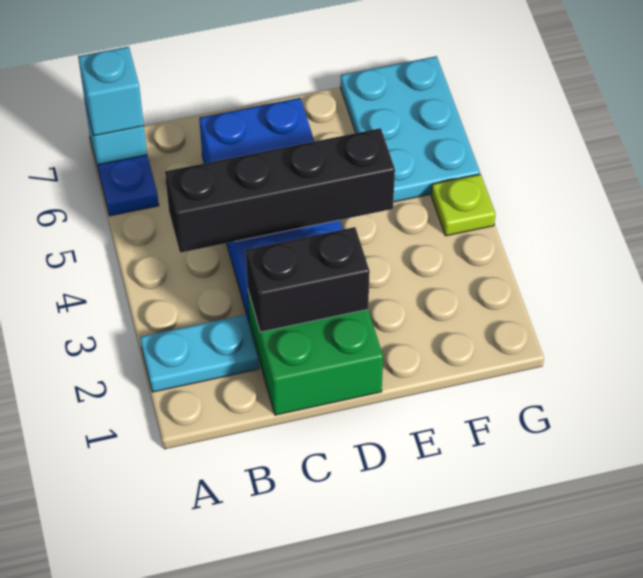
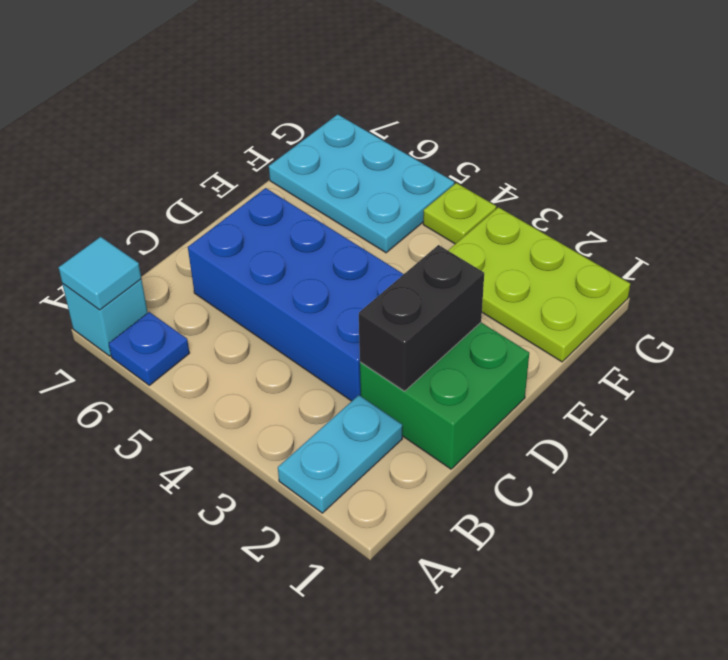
cyan brick A7 level 2 -> cyan tile A7 level 2
black brick B4:E4 level 2 -> none
none -> lime plate F1:G3 level 1

